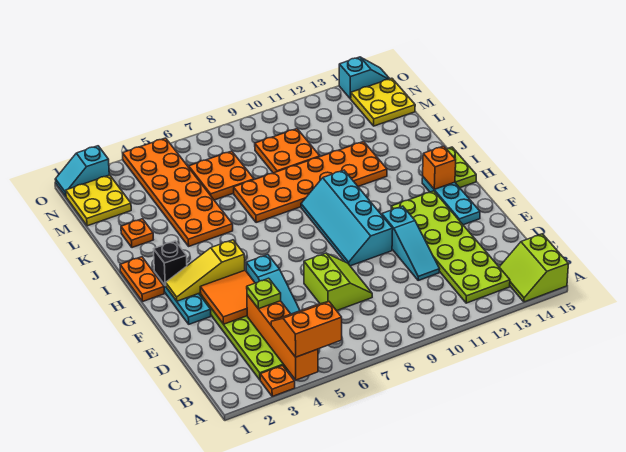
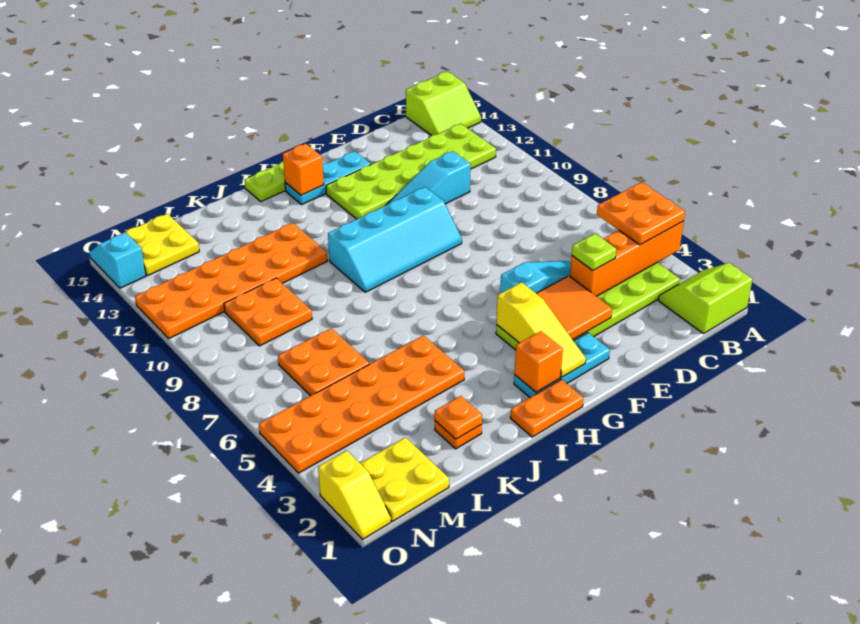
orange plate A3 level 1 -> orange plate K2 level 2
orange slope A4:B5 level 3 top A -> orange plate A4:B5 level 3
lime slope D7:E8 level 1 top 7 -> lime slope A1:B2 level 1 top 1
cyan slope D11:F11 level 1 top F -> cyan slope D11:F11 level 1 top D
black brick H2 level 2 -> orange brick H2 level 2
orange plate J7:K12 level 1 -> orange plate J11:O12 level 1
cyan slope O1:O2 level 1 top 2 -> yellow slope O1:O2 level 1 top 2

